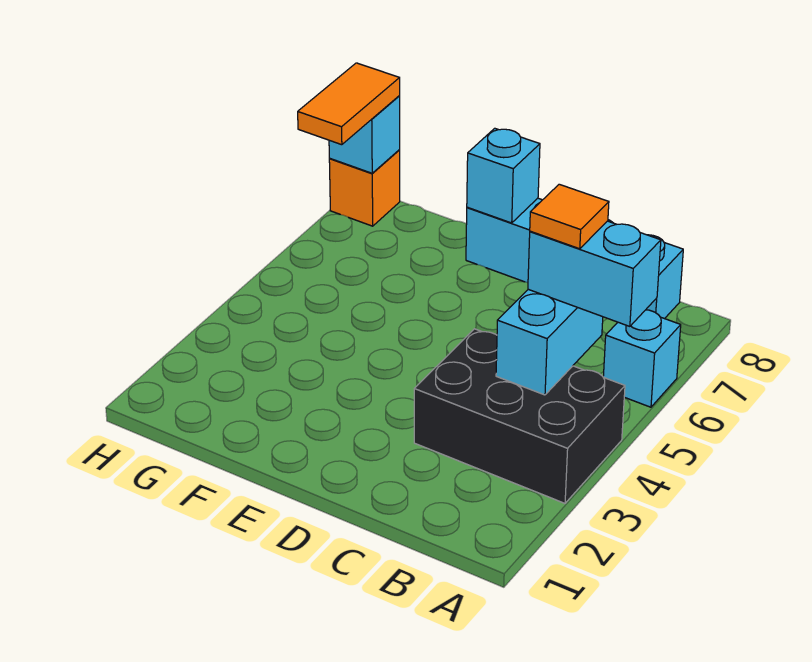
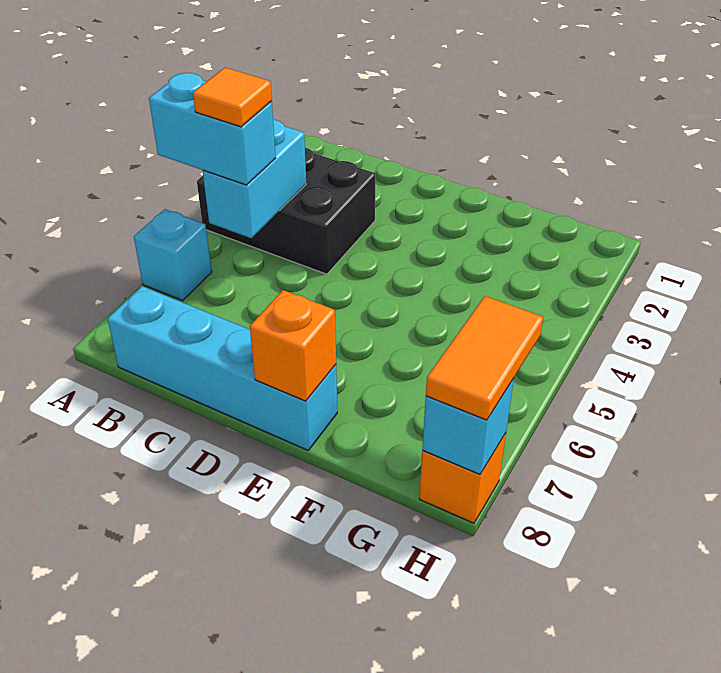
cyan brick E8 level 2 -> orange brick E8 level 2

